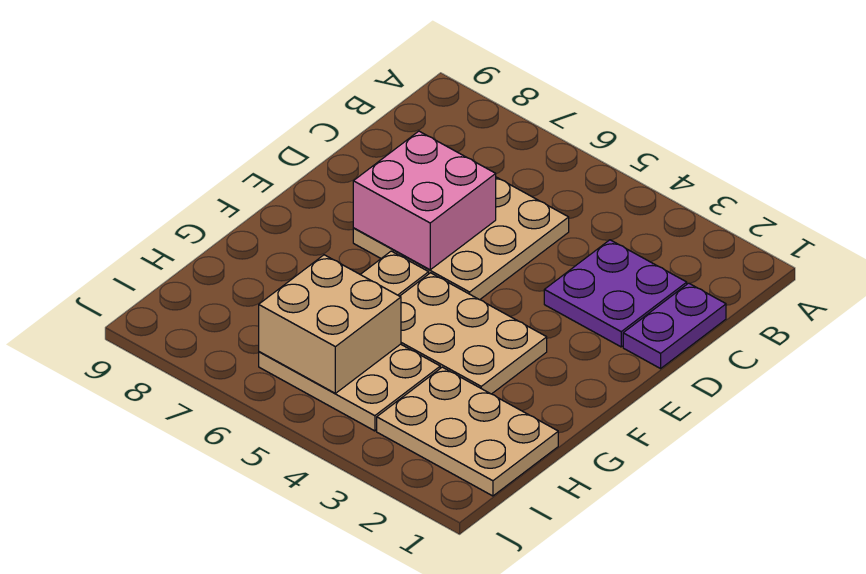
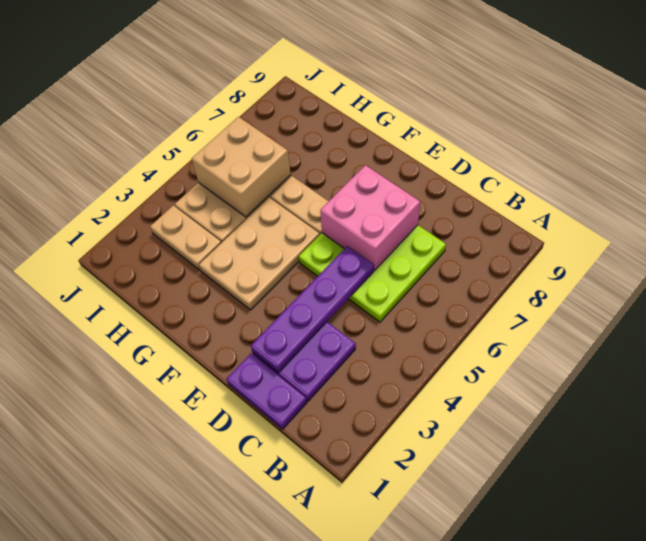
tan plate C5:E7 level 1 -> lime plate C5:E7 level 1
none -> purple plate D2:D5 level 2
tan plate H1:I3 level 1 -> tan plate H3:I3 level 1

